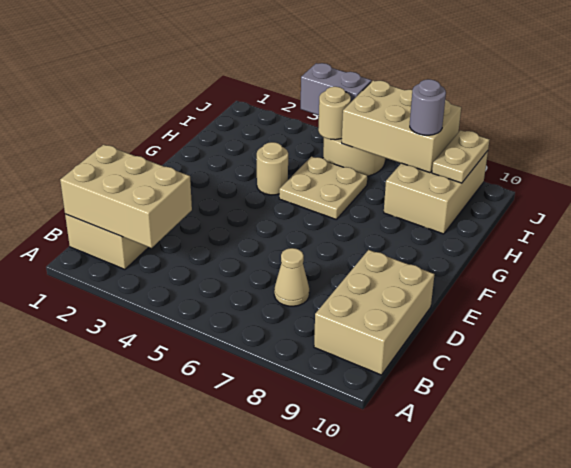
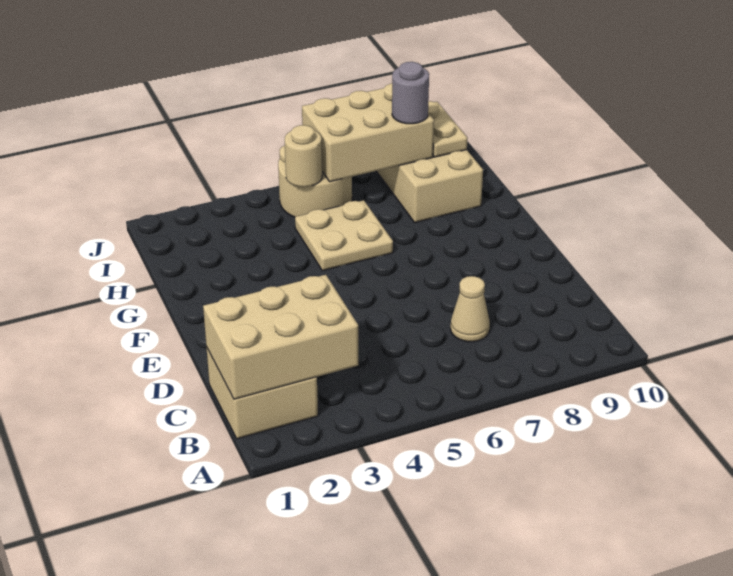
tan brick B9:D10 level 1 -> none
tan round brick G4 level 1 -> none
grey brick J4:J5 level 2 -> none

